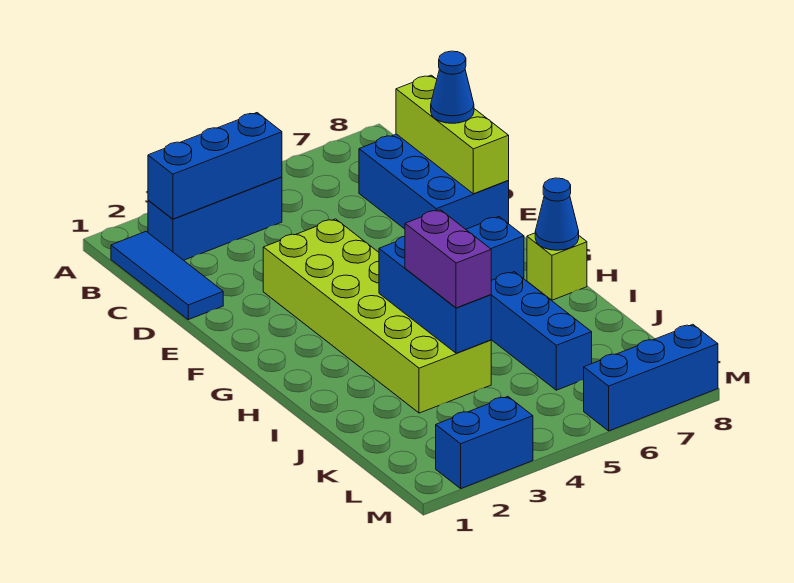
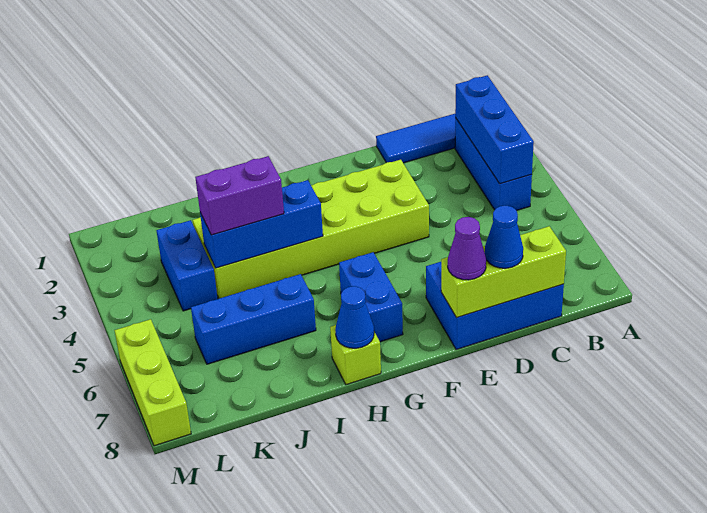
none -> purple cone E8 level 3
blue brick M2:M3 level 1 -> blue brick K3:K4 level 1
blue brick M6:M8 level 1 -> lime brick M6:M8 level 1

